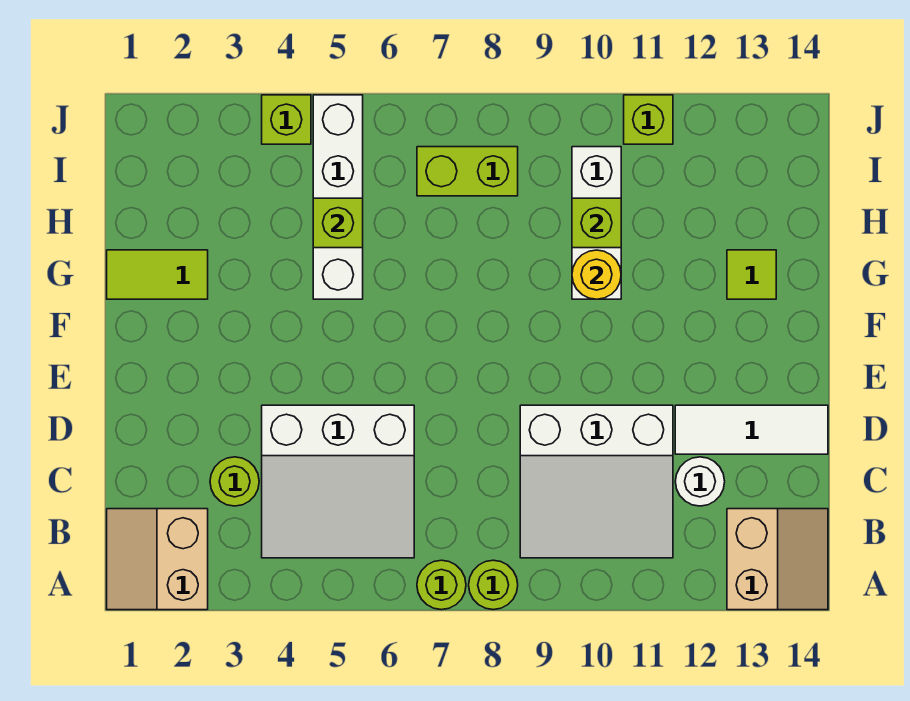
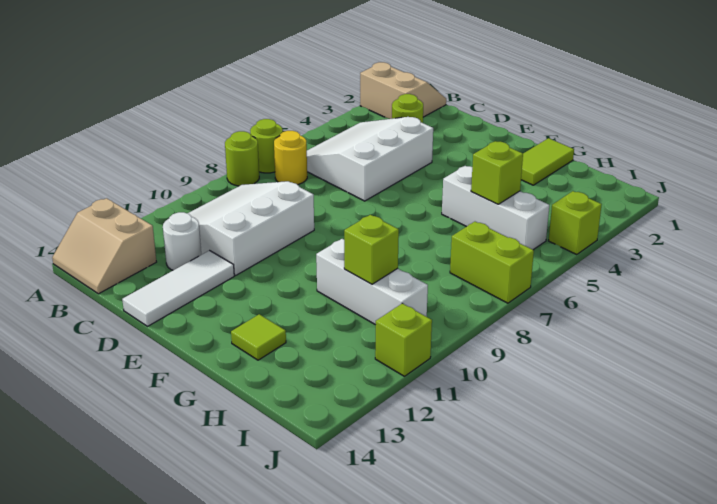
white brick G5:J5 level 1 -> white brick G5:I5 level 1
yellow round brick G10 level 2 -> yellow round brick B7 level 1
lime brick I7:I8 level 1 -> lime brick I7:J7 level 1

